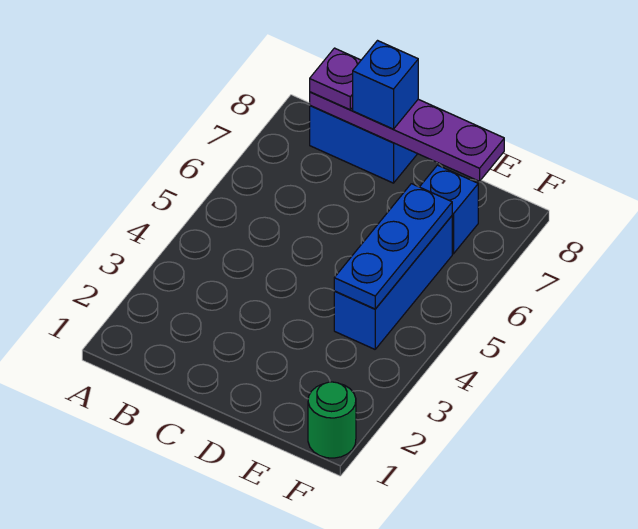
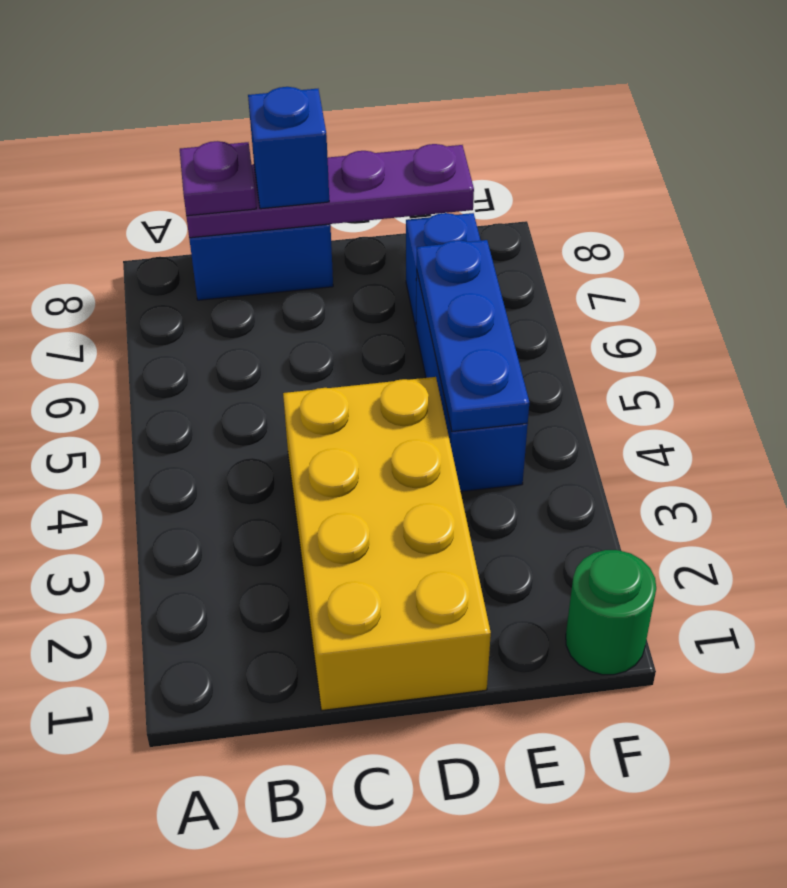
none -> yellow brick C1:D4 level 1

